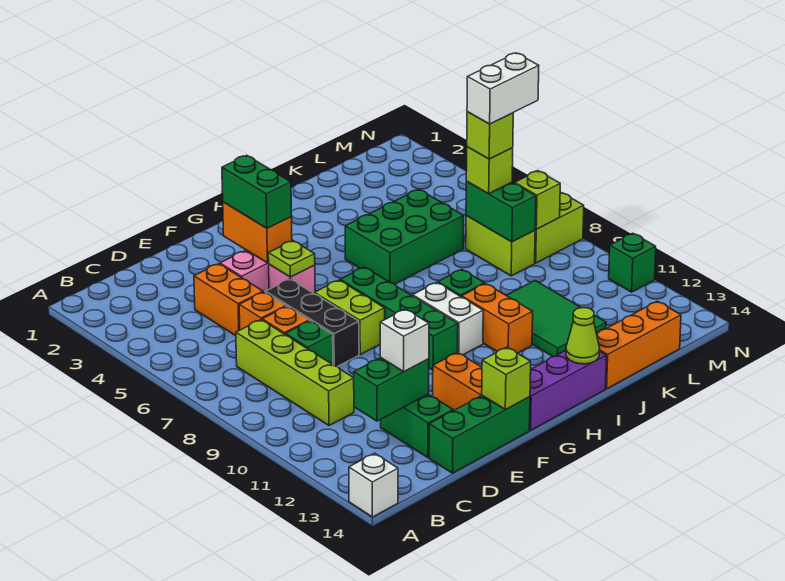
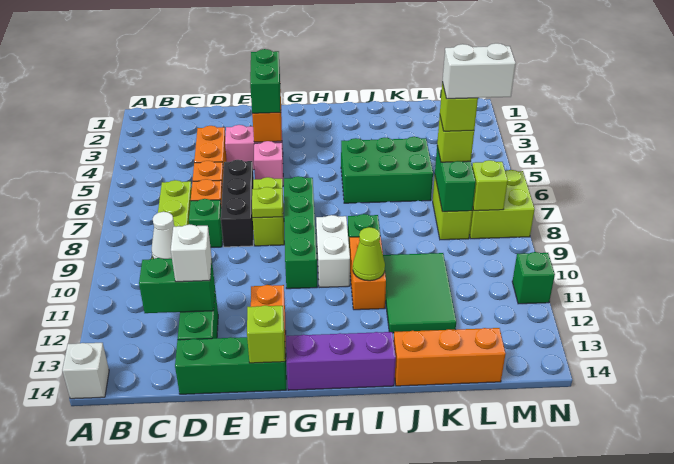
none -> white cone C10 level 2
lime plate F5 level 2 -> lime plate F8 level 2
lime cone I14 level 2 -> lime cone I11 level 2

